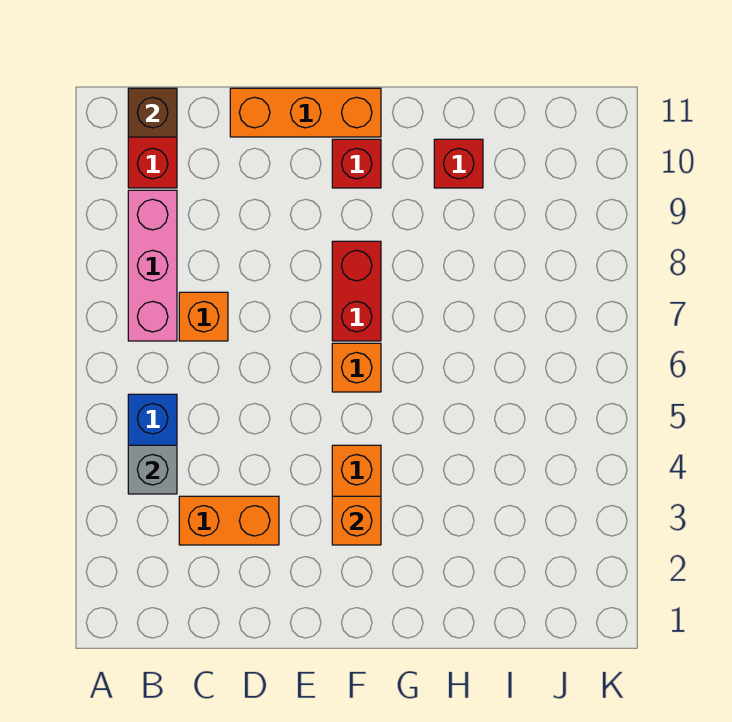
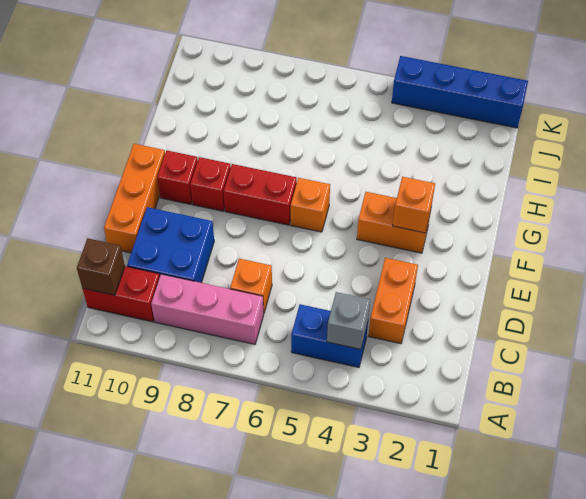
none -> blue brick C9:D10 level 1
red brick H10 level 1 -> red brick F9 level 1
none -> blue brick K1:K4 level 1

